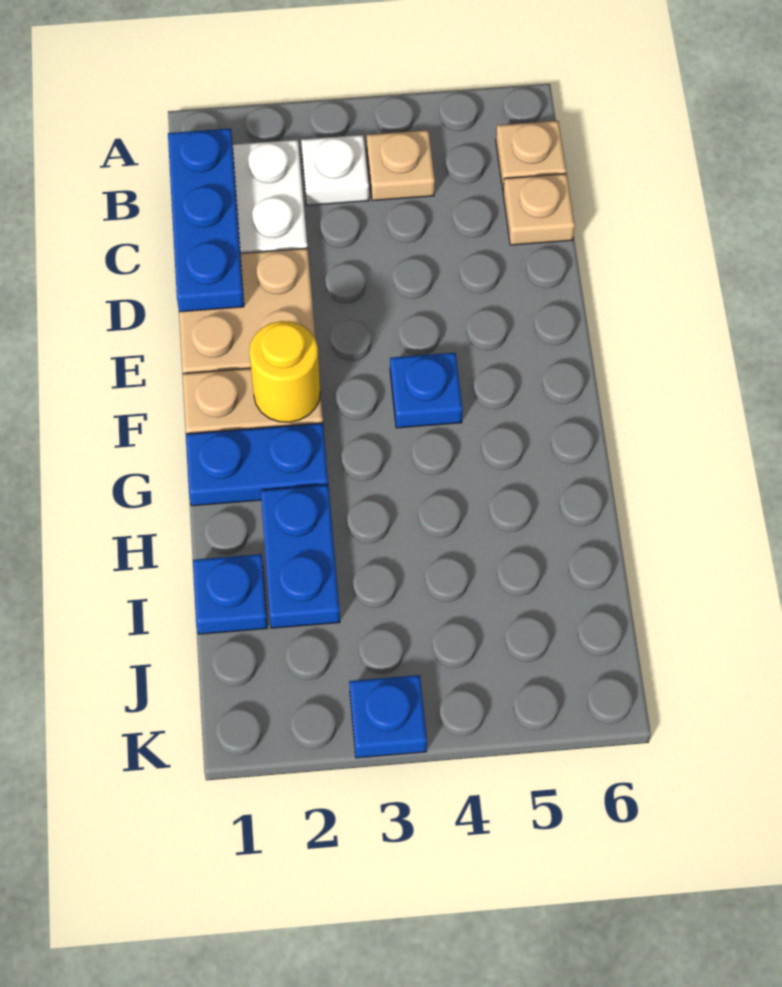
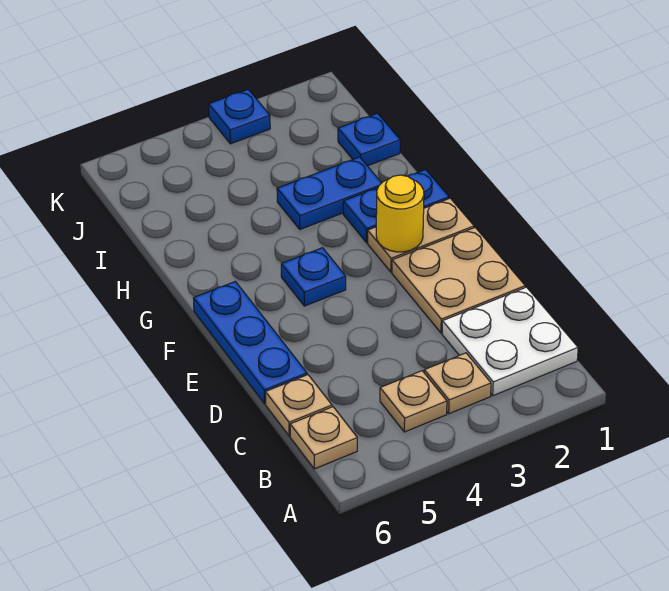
blue plate B1:D1 level 2 -> blue plate D6:F6 level 1
white plate B3 level 1 -> tan plate B3 level 1
blue plate H2:I2 level 1 -> blue plate H2:H3 level 1

